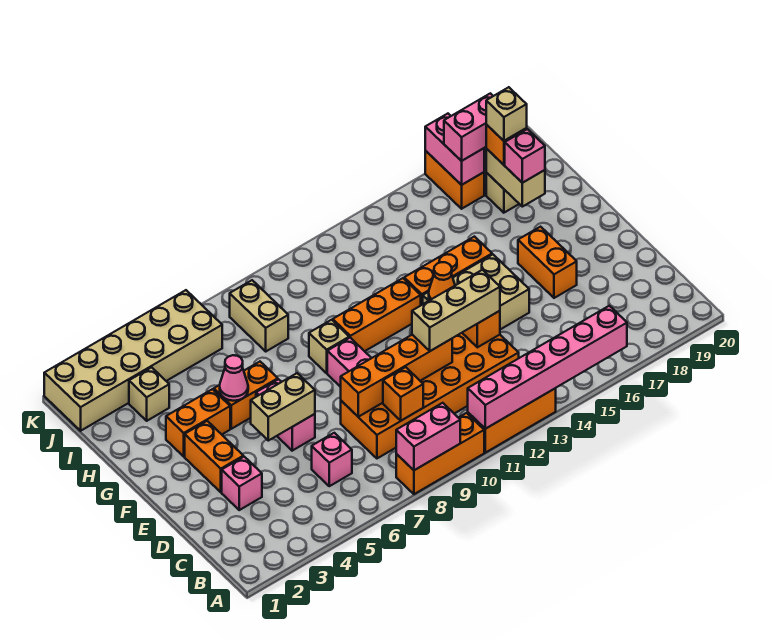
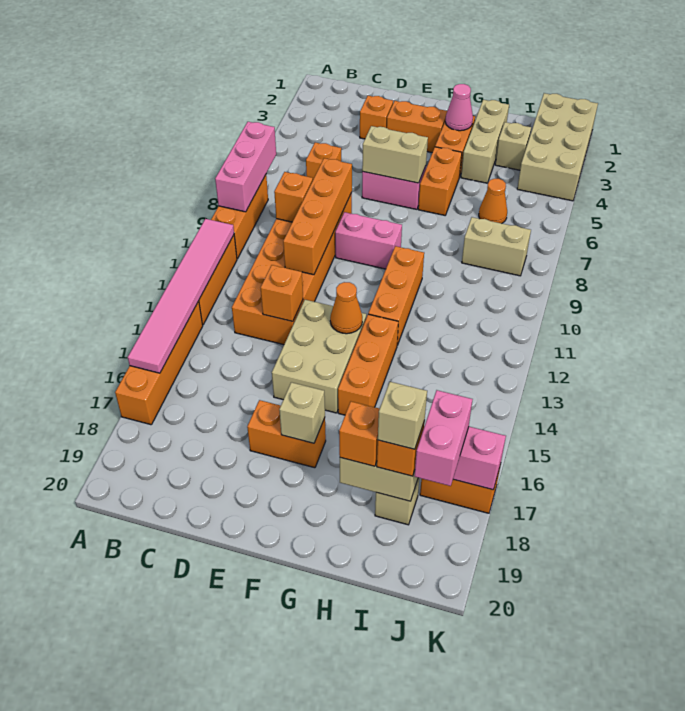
pink brick A8:A9 level 2 -> pink brick A7:A9 level 2
pink brick A11:A16 level 2 -> pink tile A11:A16 level 2
none -> orange brick A14:A17 level 1
pink brick C6 level 1 -> orange brick C6 level 1
pink brick D3 level 1 -> orange brick D3 level 1
tan brick D11:D13 level 3 -> tan brick H2:H4 level 1
tan brick E5:E6 level 2 -> tan brick E6:F6 level 2
pink cone G5 level 2 -> pink cone G3 level 2
tan brick G9 level 1 -> tan brick F17 level 2
pink brick H18 level 3 -> orange brick H18 level 3
none -> orange cone I6 level 1
tan brick J1:K6 level 1 -> tan brick J1:K4 level 1

